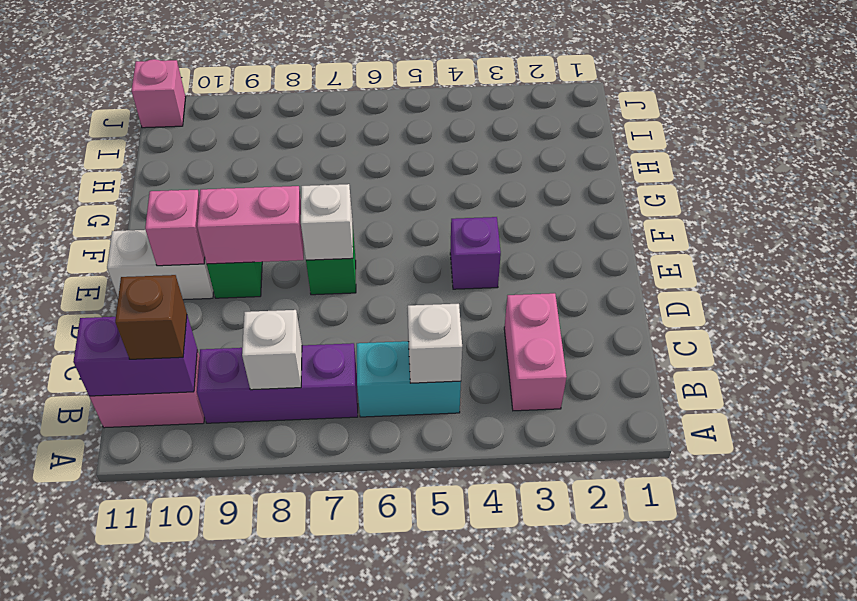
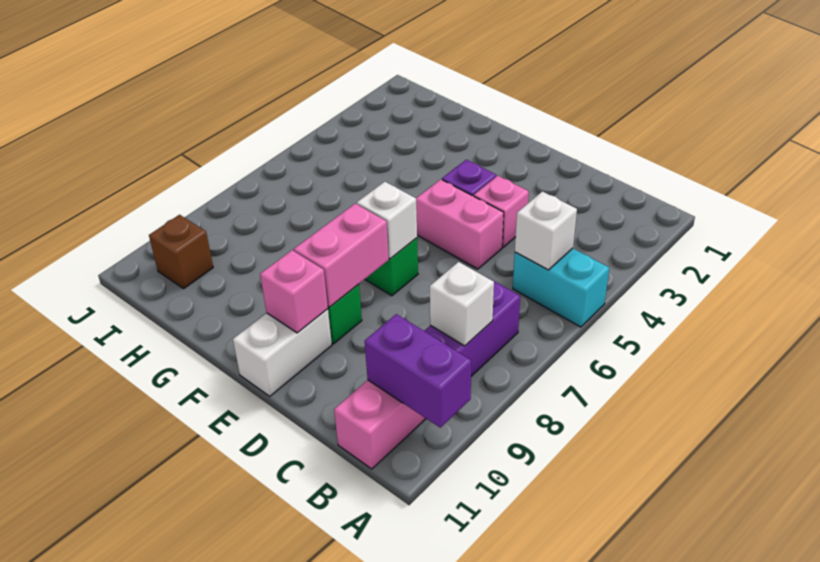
pink brick B3:C3 level 1 -> pink brick D5:E5 level 1
cyan brick B5:B6 level 1 -> cyan brick A5:B5 level 1
purple brick B10:B11 level 2 -> purple brick A10:B10 level 2
brown brick B10 level 3 -> brown brick I10 level 1
pink brick J11 level 1 -> pink brick D4 level 1

